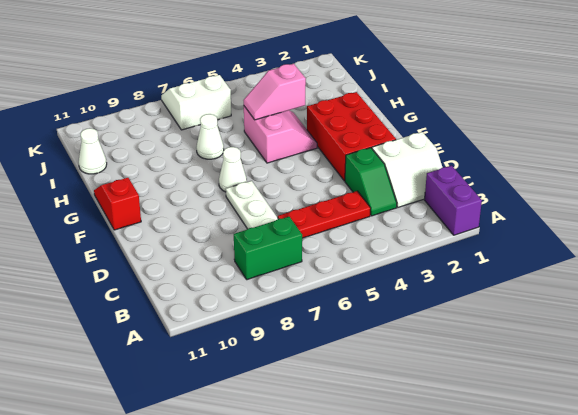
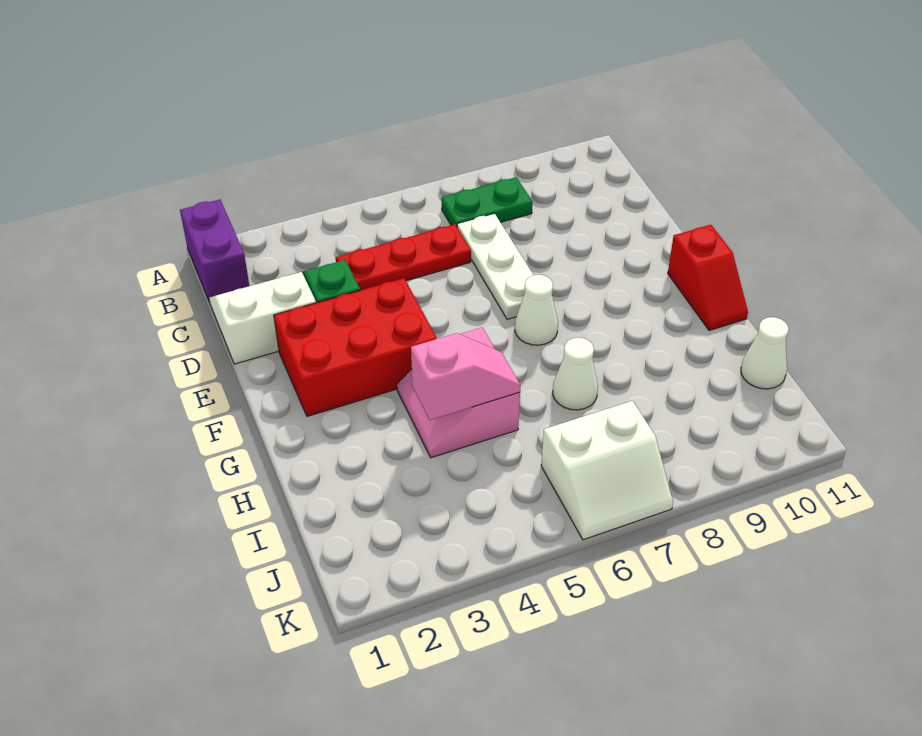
green brick B7:B8 level 1 -> green plate B7:B8 level 1
red brick E2:G3 level 1 -> red brick E2:F4 level 1

